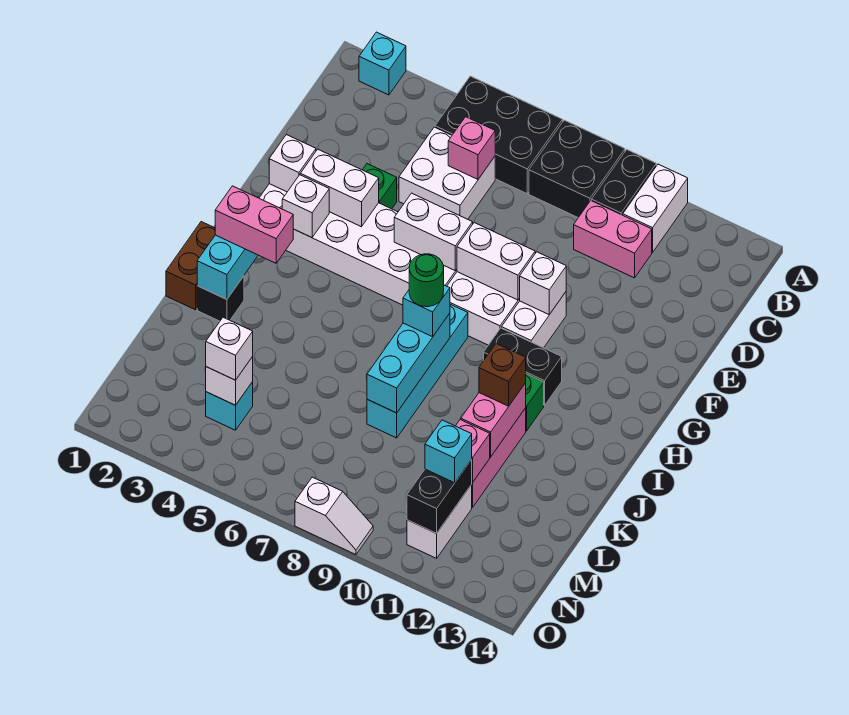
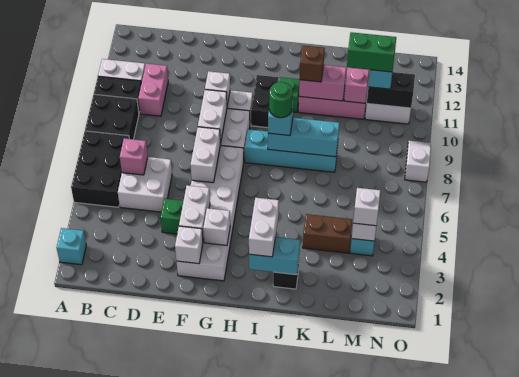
brown brick I1:J1 level 1 -> brown brick K4:L4 level 1
pink brick I2:I3 level 3 -> white brick I2:I3 level 3
none -> green brick L11:M11 level 4

